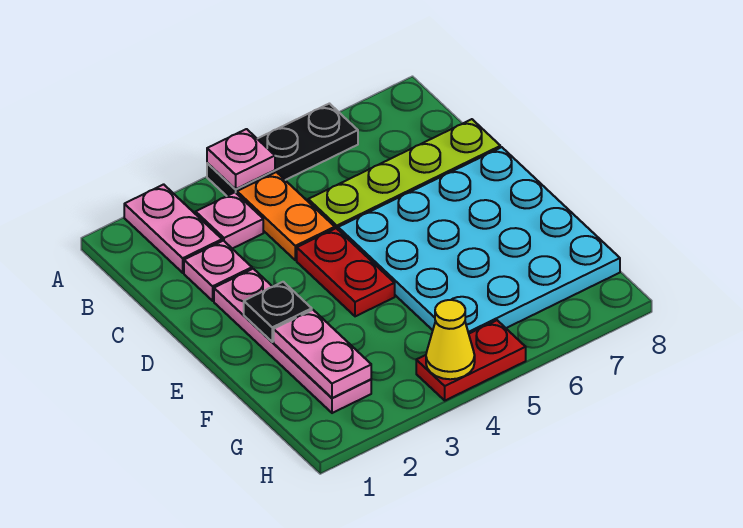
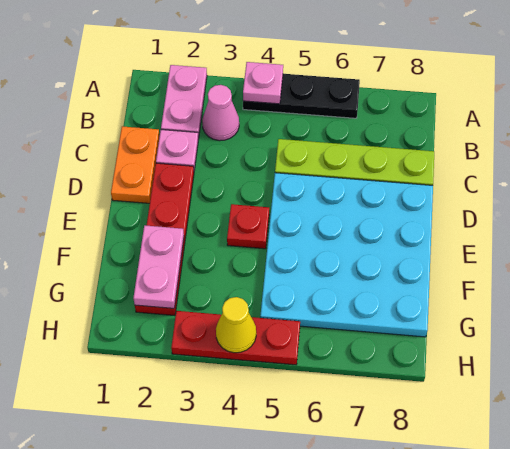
pink plate B3 level 1 -> pink cone B3 level 1
orange plate B4:C4 level 1 -> orange plate C1:D1 level 1
pink plate D2:G2 level 1 -> red plate D2:G2 level 1
red plate D4:E4 level 1 -> red plate E4 level 1
black plate E2 level 2 -> none
red plate H4:H5 level 1 -> red plate H3:H5 level 1

